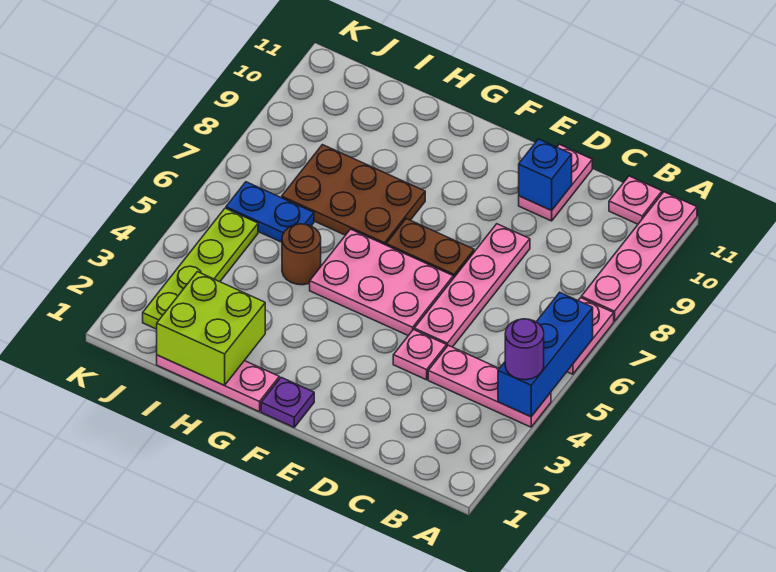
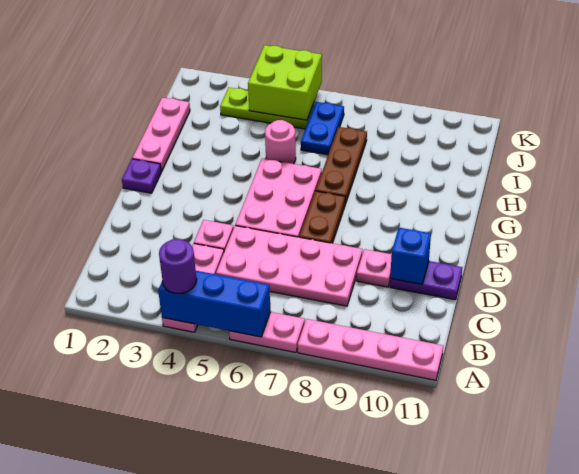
pink plate B11 level 1 -> pink plate D9 level 1
pink plate D5:D8 level 1 -> pink plate C5:D8 level 1
pink plate D10:D11 level 1 -> purple plate D10:D11 level 1
brown plate G7:I8 level 1 -> brown plate G7:I7 level 1
lime brick H1:I2 level 2 -> lime brick J4:K5 level 2
brown round brick H5 level 1 -> pink round brick H5 level 1
lime plate J2:J5 level 1 -> lime plate J3:J5 level 1

